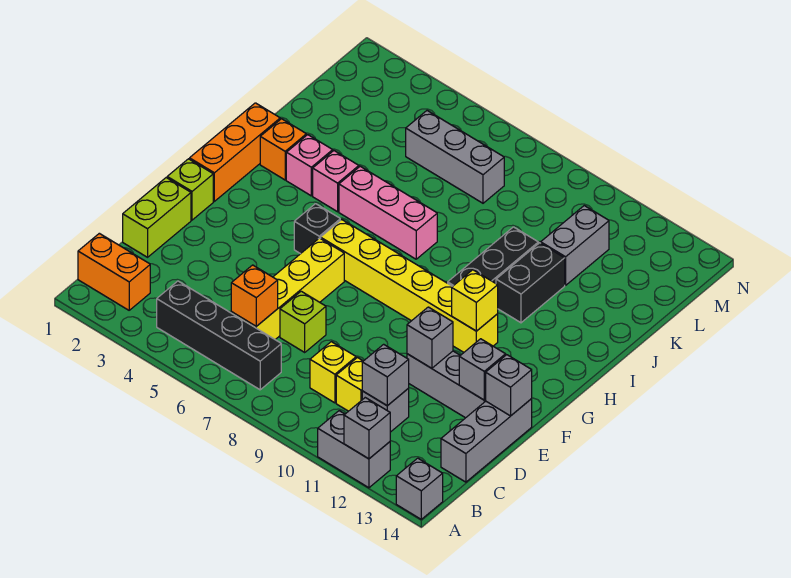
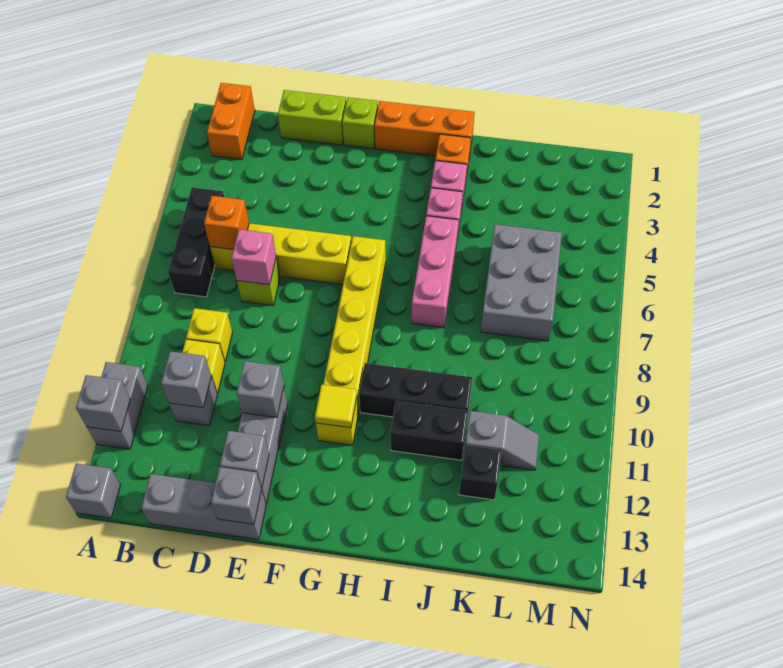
black brick B4:B7 level 1 -> black brick B5:B7 level 1
none -> pink brick D7 level 2
black brick G5 level 1 -> black brick K12 level 1
yellow brick G11 level 2 -> yellow tile G11 level 2
grey brick K11:L11 level 1 -> grey slope K11:L11 level 1 top K
grey brick L5:L7 level 1 -> grey brick K5:L7 level 1

